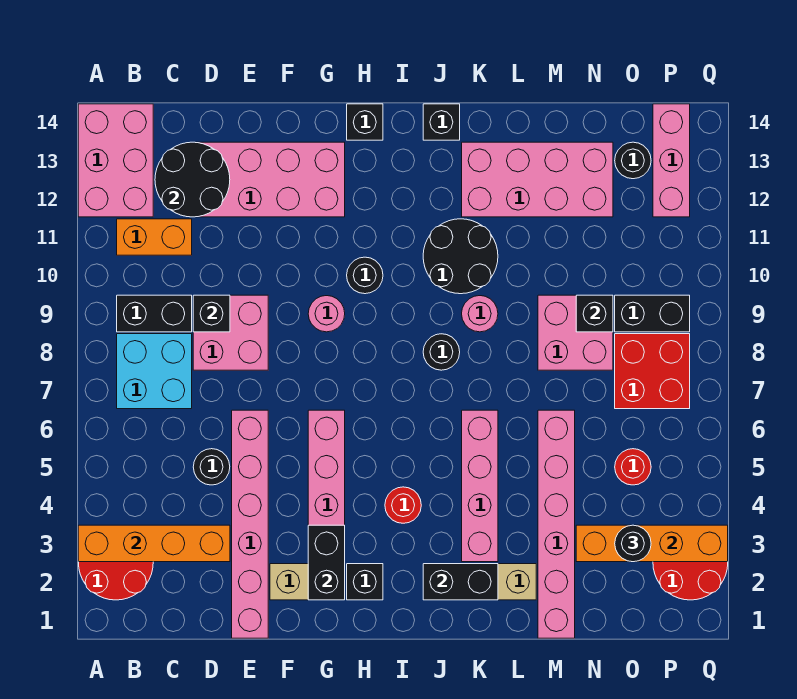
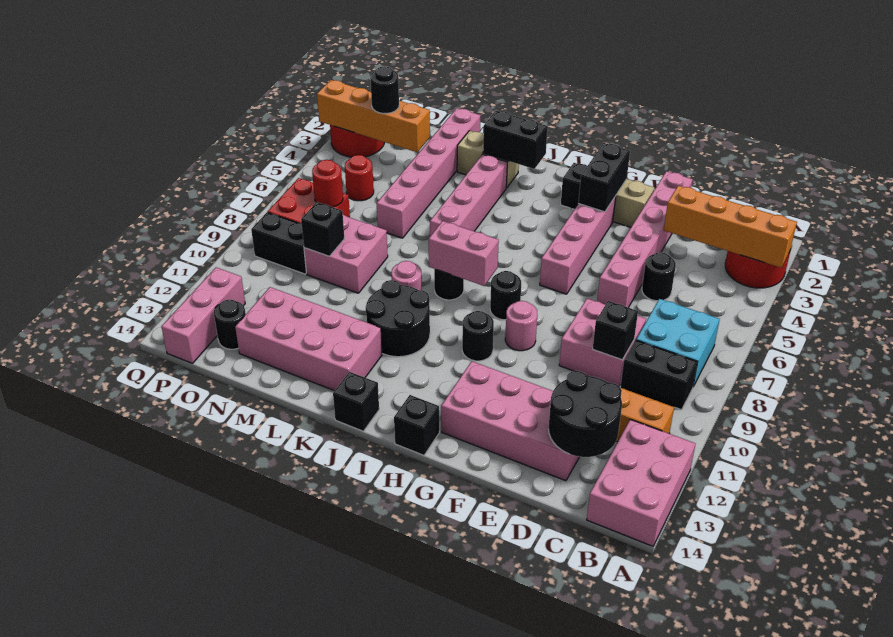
none -> black round brick H8 level 1
red round brick I4 level 1 -> red round brick O7 level 2
none -> pink brick I8:J8 level 2

